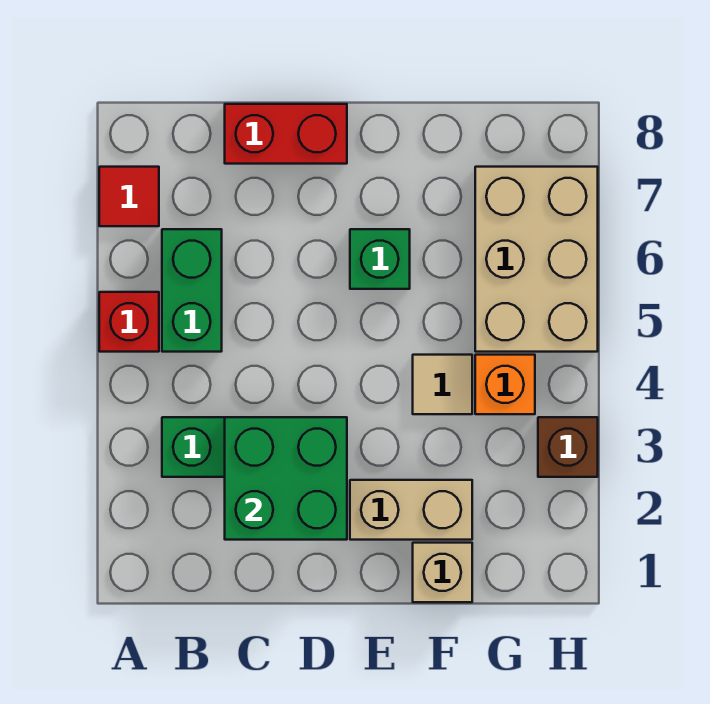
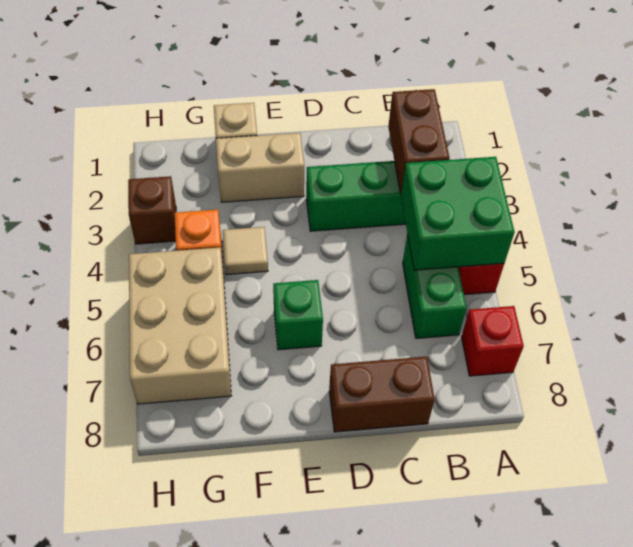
red tile A7 level 1 -> red brick A7 level 1
none -> brown brick B2:B3 level 2
green brick C2:D3 level 2 -> green brick A4:B5 level 2
red brick C8:D8 level 1 -> brown brick C8:D8 level 1

